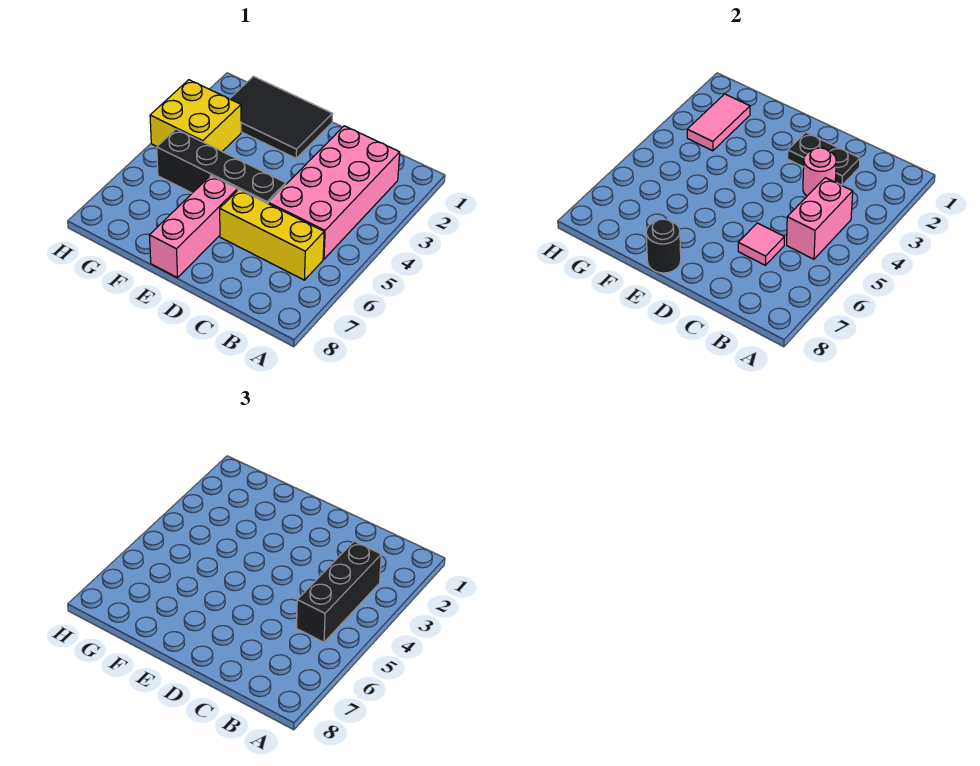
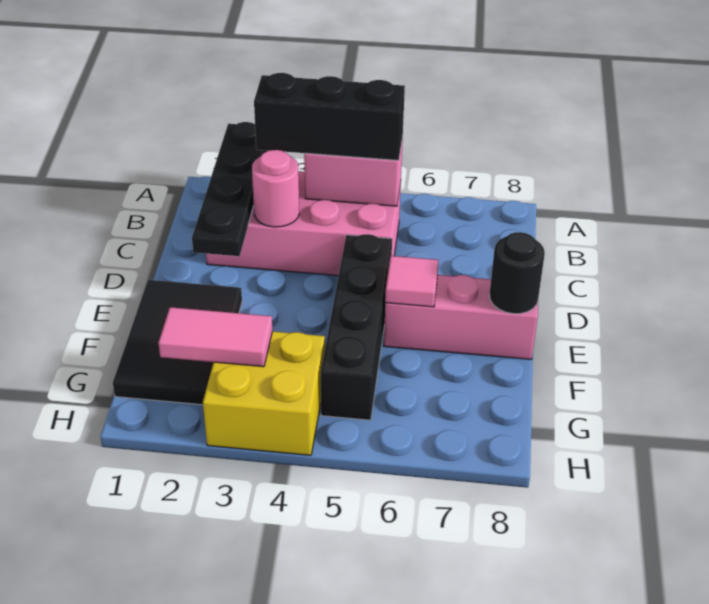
yellow brick B6:D6 level 1 -> none
black plate C2:D2 level 2 -> black plate A2:D2 level 2
pink tile C6 level 2 -> pink tile E6 level 2

